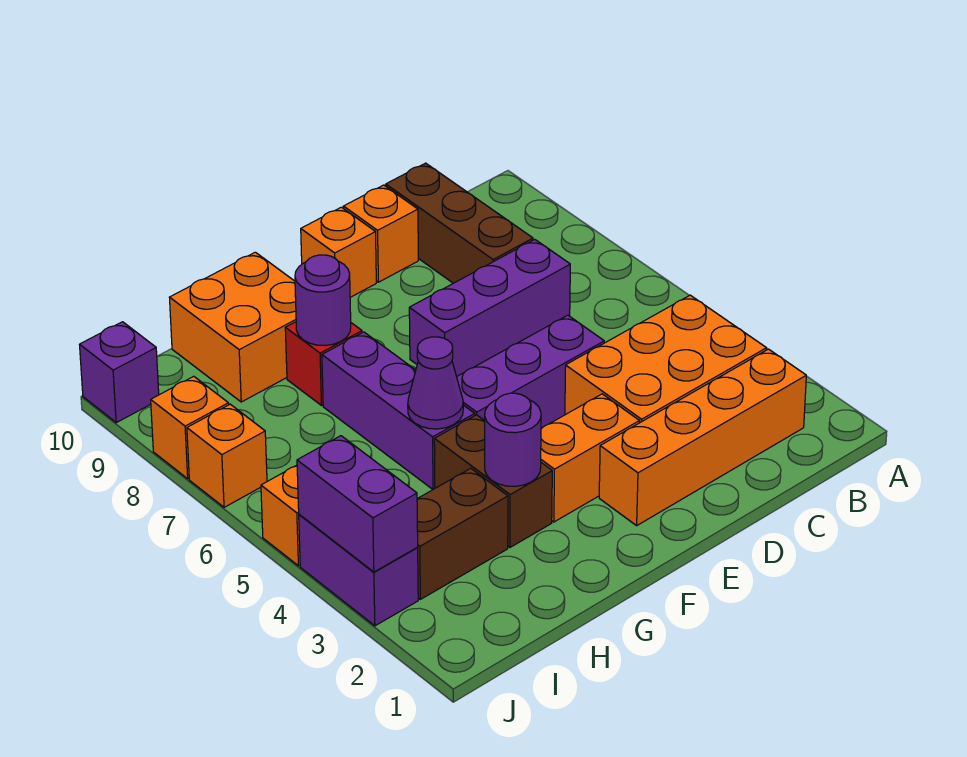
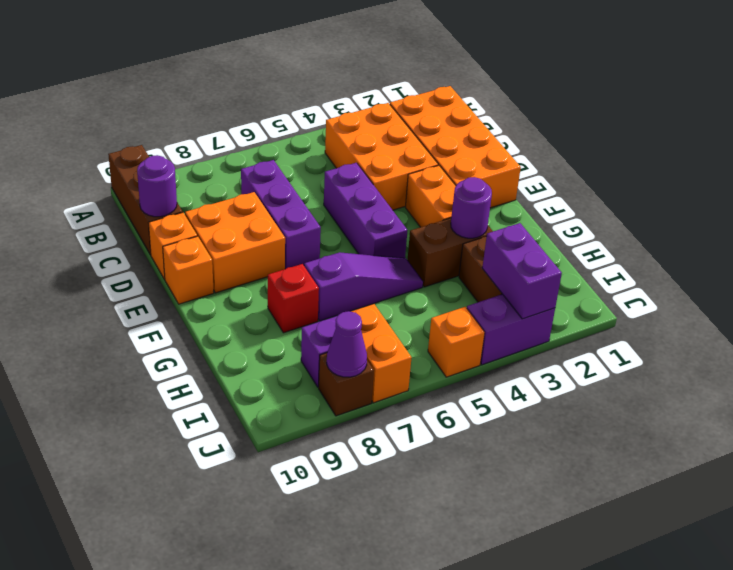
orange brick B2:E2 level 1 -> orange brick B1:E2 level 1
brown brick C8:C10 level 1 -> brown brick A10:C10 level 1
purple brick G5:G7 level 1 -> purple slope G5:G7 level 1 top 7
purple cone G5 level 2 -> purple cone J8 level 2
purple round brick G8 level 2 -> purple round brick C10 level 2
orange brick G9:H10 level 1 -> orange brick D8:E9 level 1
purple brick J3:J4 level 2 -> purple brick I3:J3 level 2
orange brick J7 level 1 -> orange brick I7:J7 level 1
orange brick J8 level 1 -> brown brick J8 level 1
purple brick J10 level 1 -> purple brick I8 level 1

